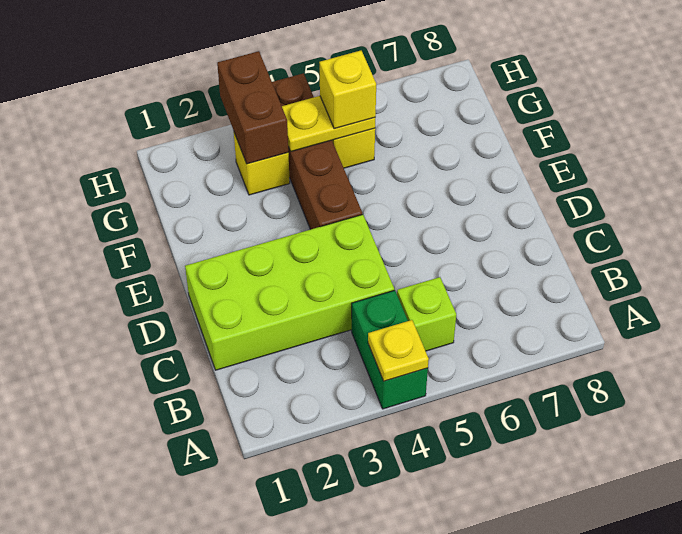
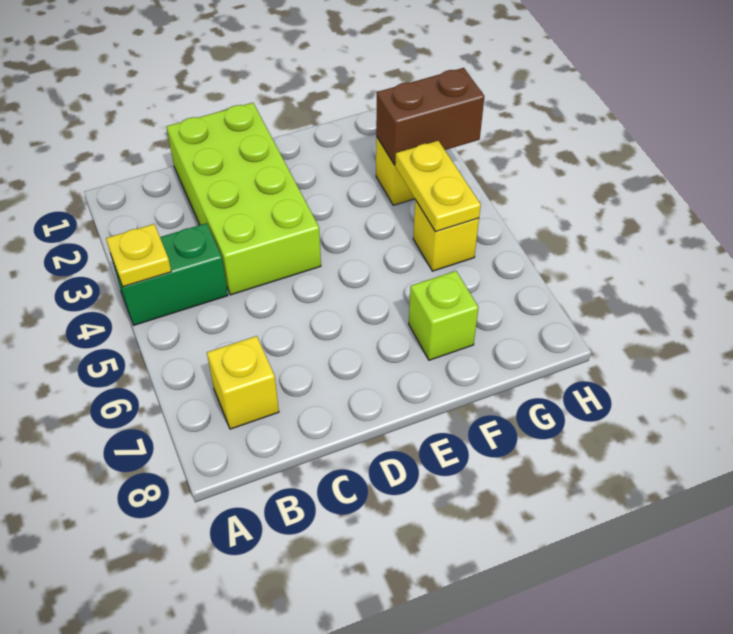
lime brick B5 level 1 -> lime brick F7 level 1
brown brick E4:H4 level 1 -> none
yellow brick G5 level 3 -> yellow brick B7 level 1

